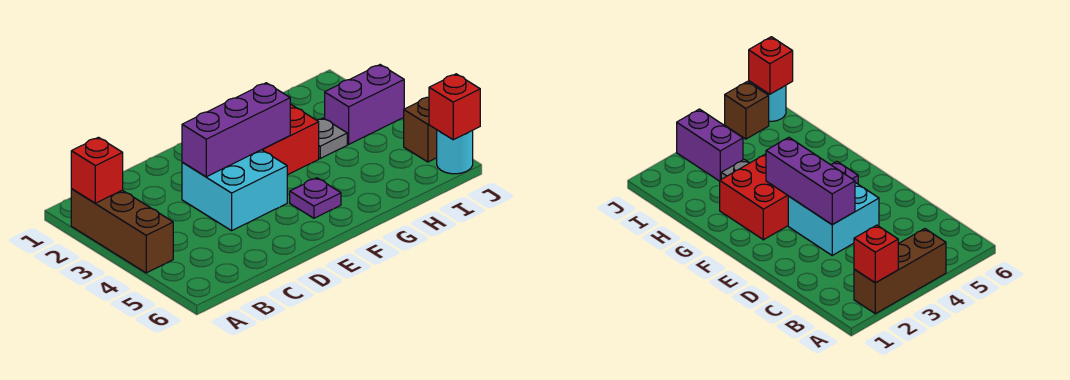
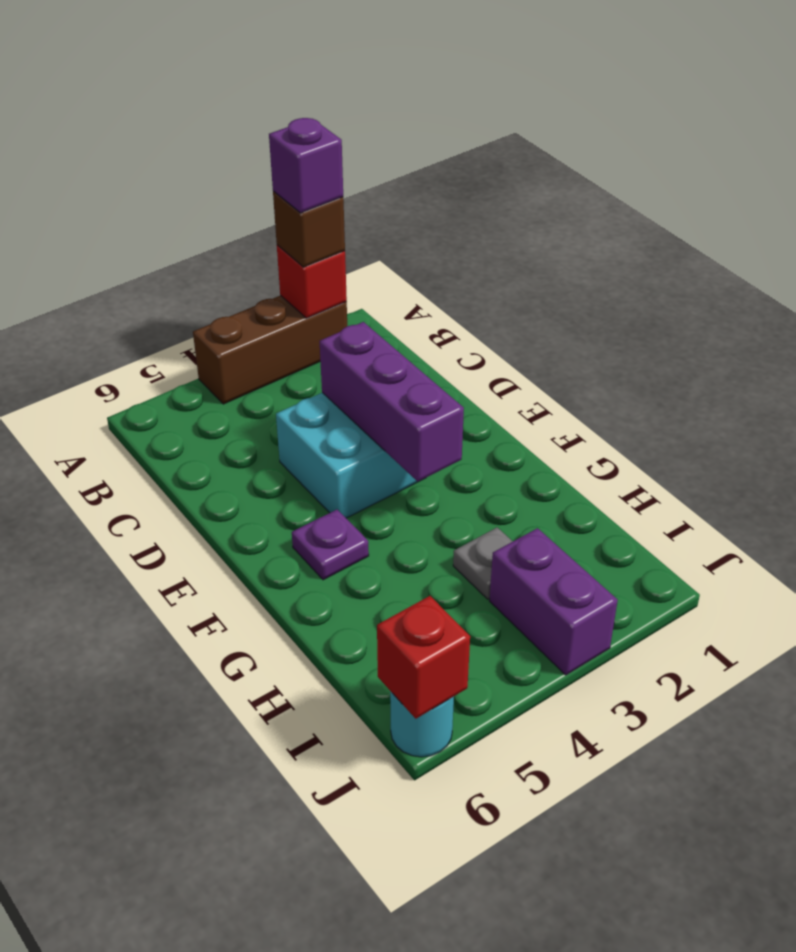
none -> purple brick A2 level 4
red brick F2:G3 level 1 -> none
brown brick J5 level 1 -> brown brick A2 level 3

